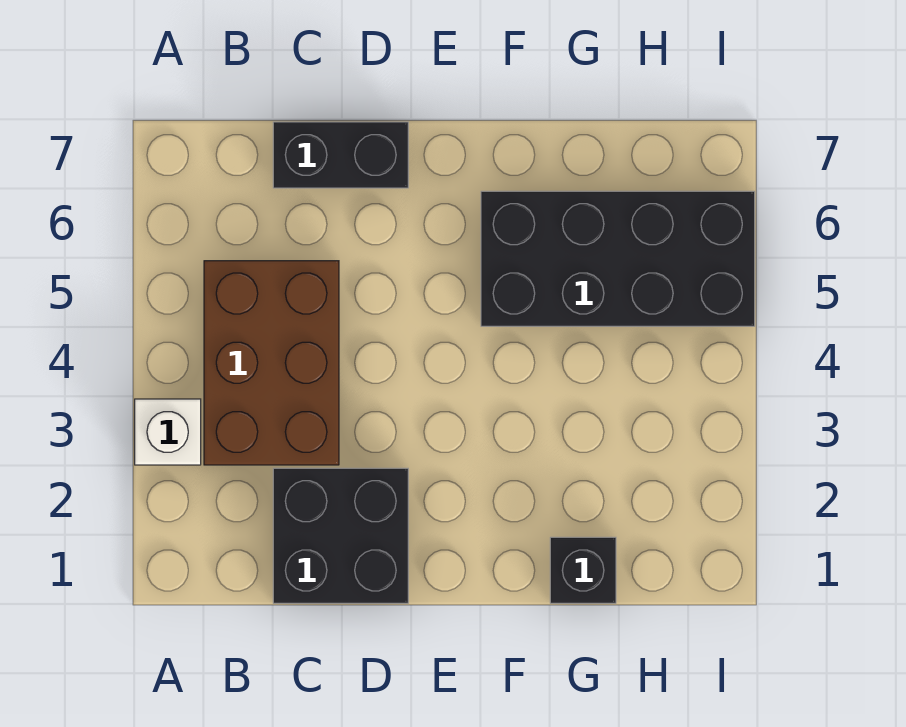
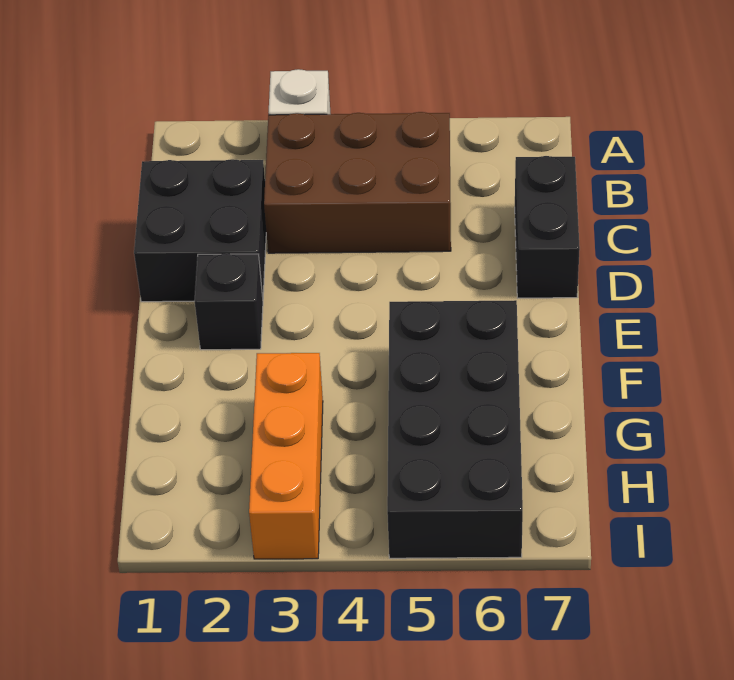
black brick G1 level 1 -> black brick E2 level 1
none -> orange brick G3:I3 level 1

